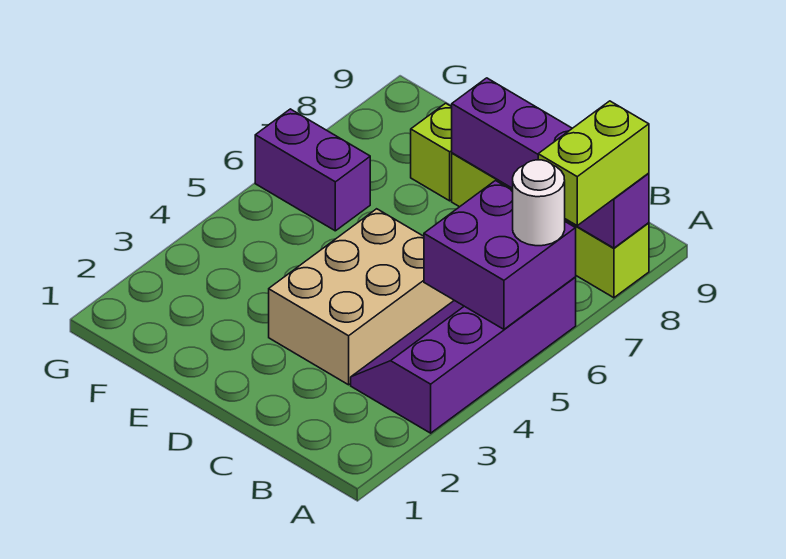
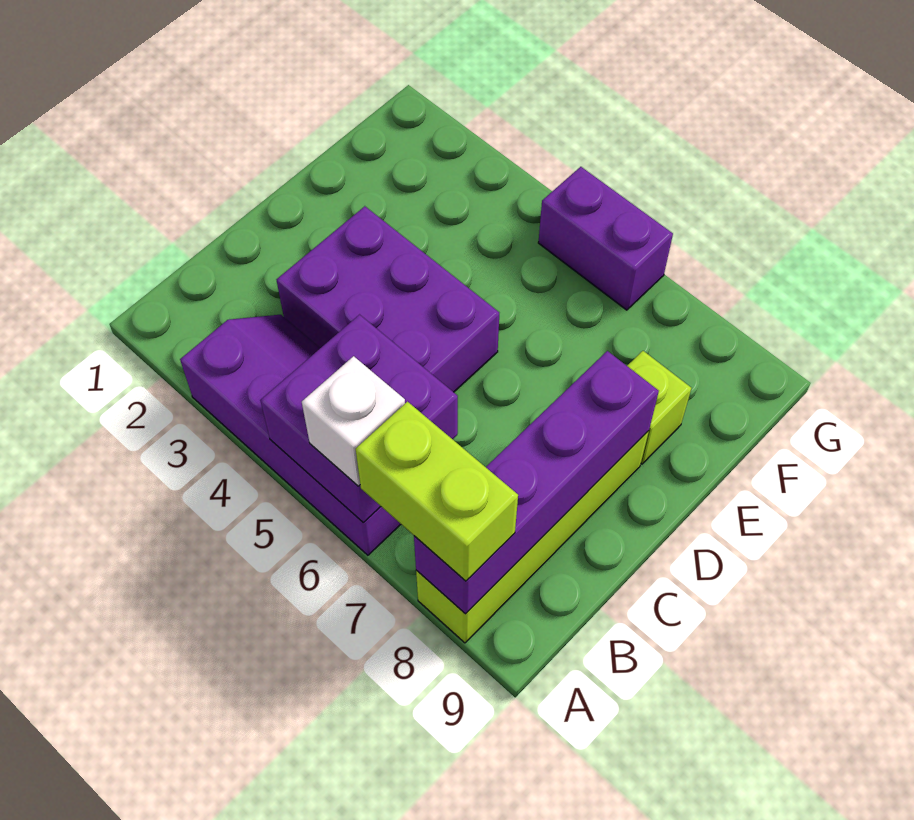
white round brick A6 level 3 -> white brick A6 level 3
tan brick C3:D5 level 1 -> purple brick C3:D5 level 1
purple brick F6:G6 level 1 -> purple brick G5:G6 level 1

